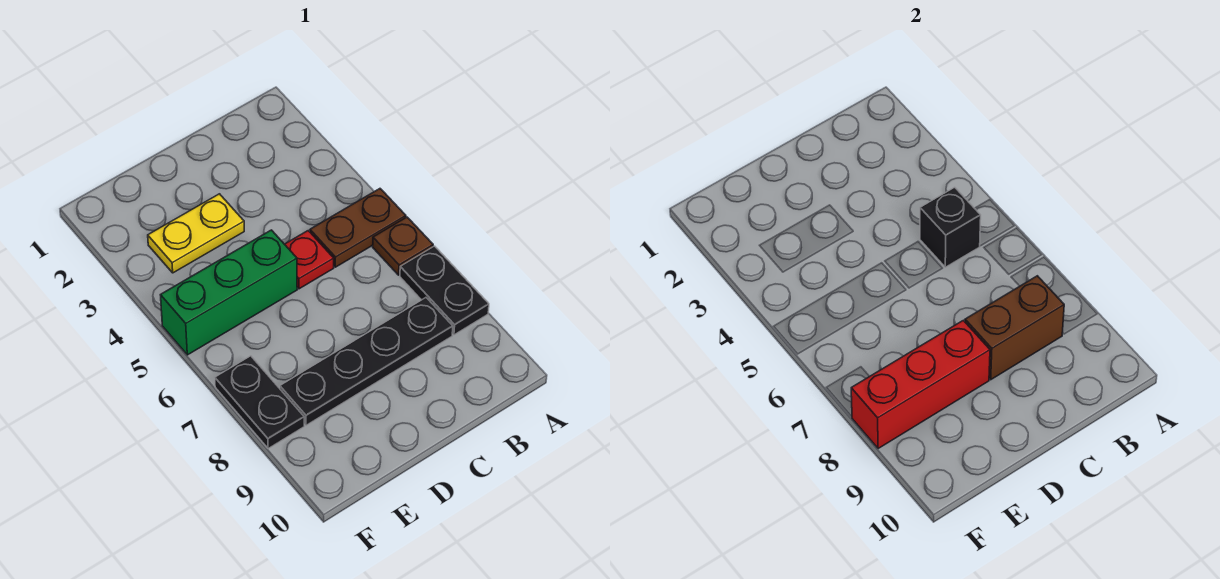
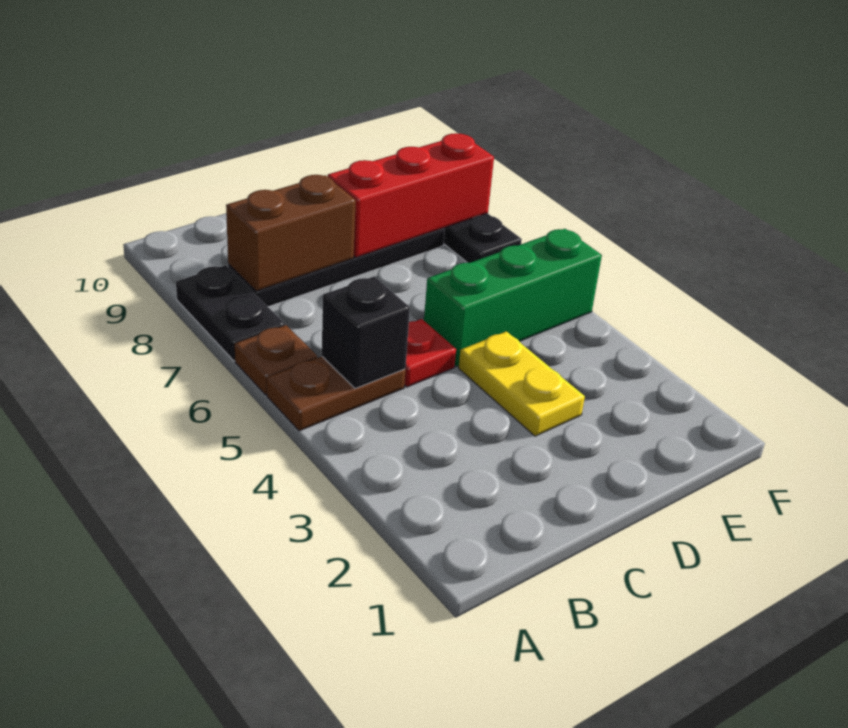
yellow plate D3:E3 level 1 -> yellow plate D3:D4 level 1

